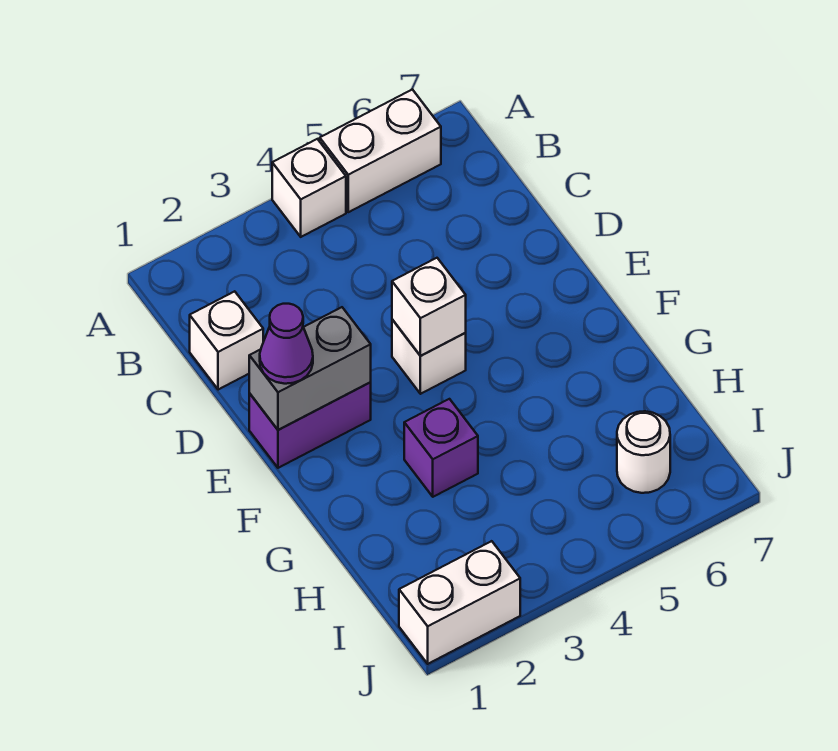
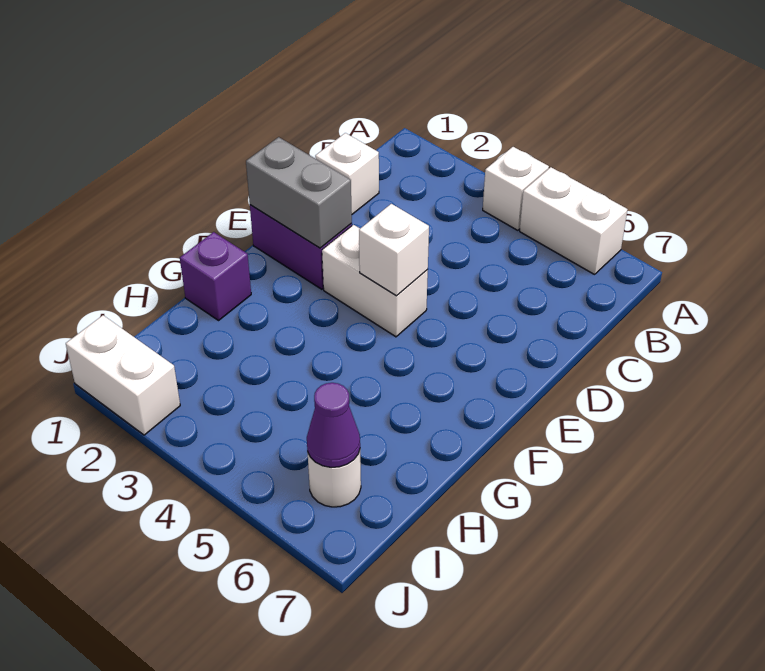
purple cone E1 level 3 -> purple cone I6 level 2
white brick E4 level 1 -> white brick E3:E4 level 1
purple brick G3 level 1 -> purple brick G1 level 1

